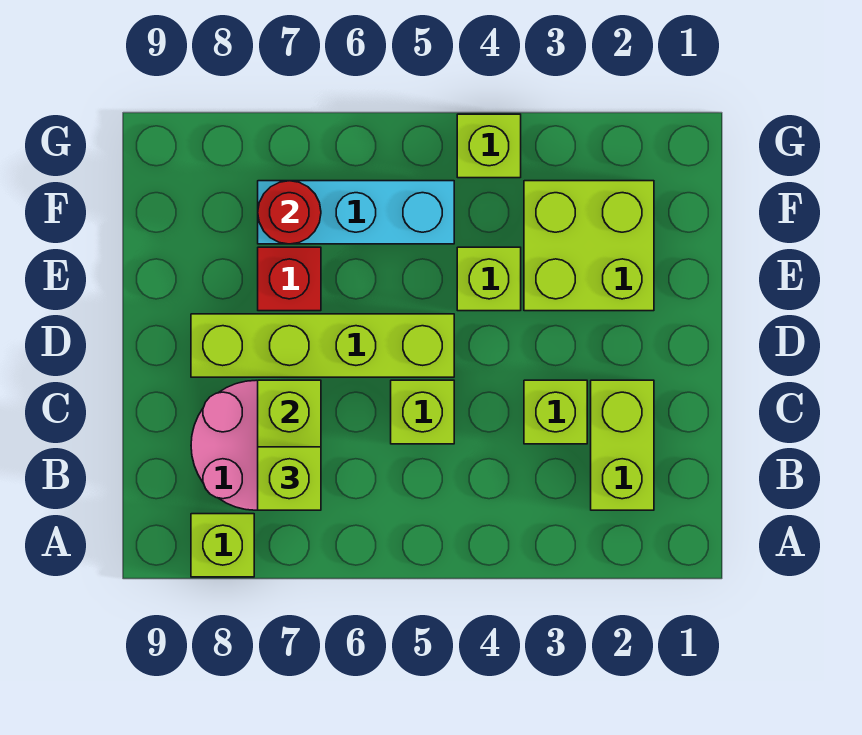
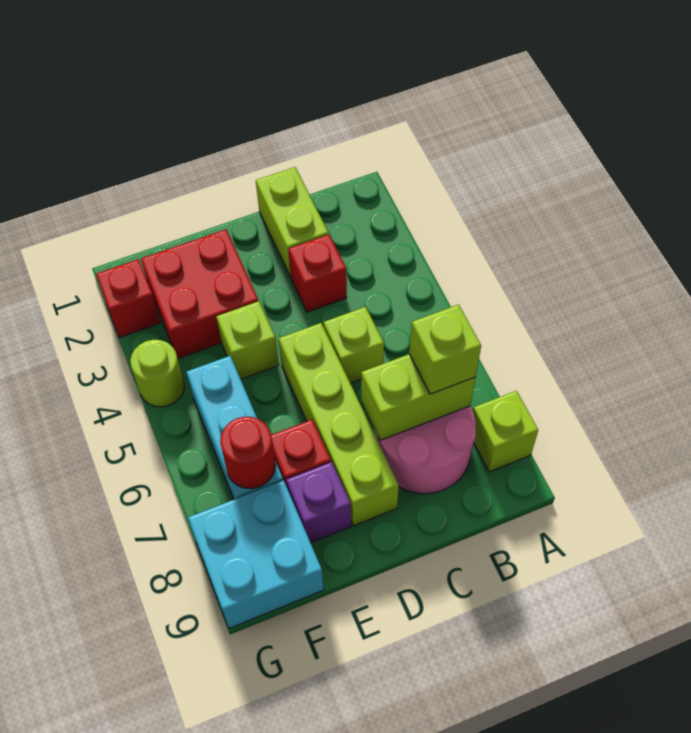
lime brick B2:C2 level 1 -> lime brick C1:C2 level 1
lime brick C3 level 1 -> red brick C3 level 1
lime brick E2:F3 level 1 -> red brick E2:F3 level 1
none -> purple brick E8 level 1
none -> cyan brick F8:G9 level 1
none -> red brick G2 level 1
lime brick G4 level 1 -> lime round brick G4 level 1

